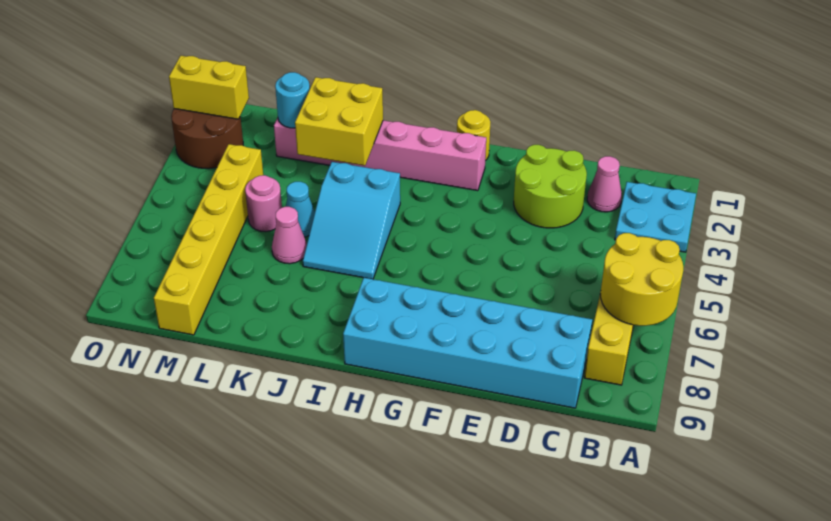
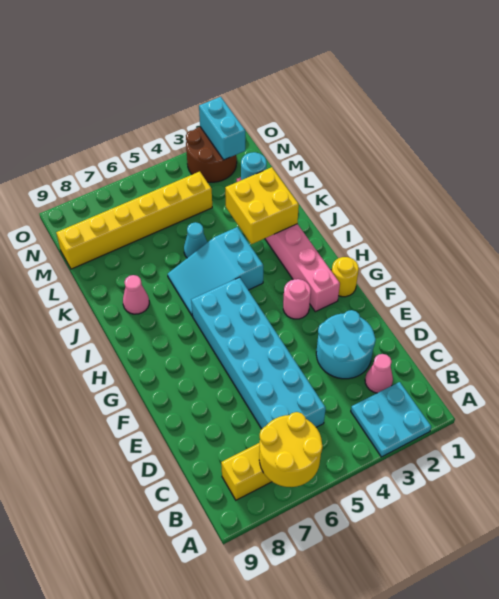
cyan brick C8:H9 level 1 -> cyan brick C5:H6 level 1
lime round brick D2:E3 level 1 -> cyan round brick D2:E3 level 1
pink cone K6 level 1 -> pink cone J8 level 1
pink round brick L5 level 1 -> pink round brick G3 level 1
yellow brick N2:O2 level 2 -> cyan brick N2:O2 level 2

